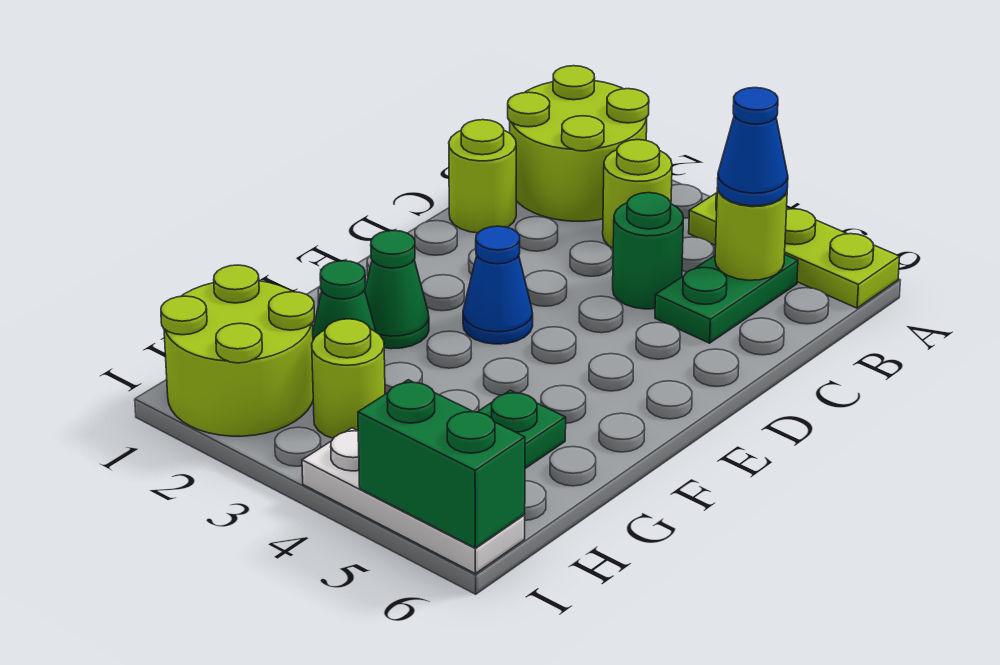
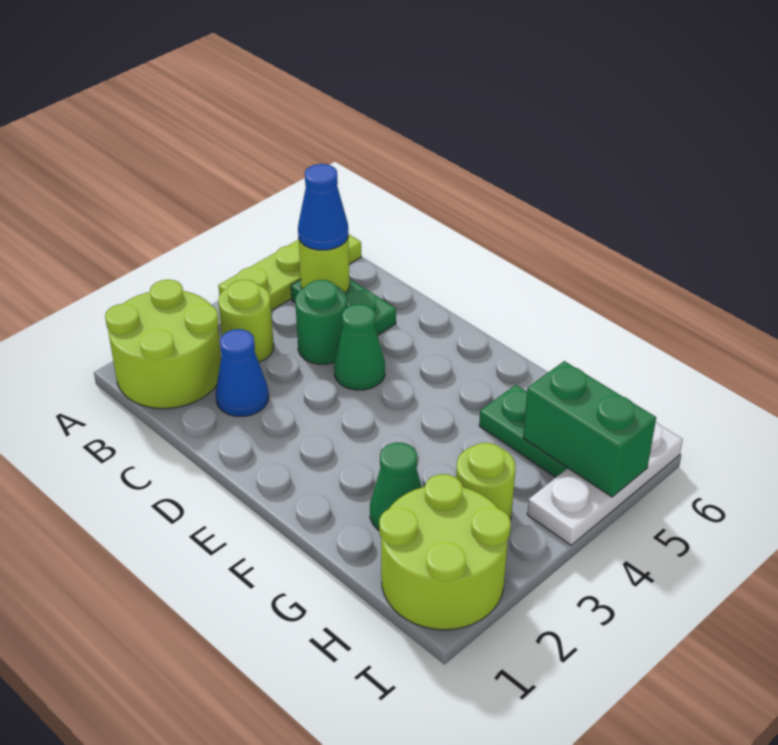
lime round brick C1 level 1 -> none
blue cone E3 level 1 -> blue cone C2 level 1
green cone F2 level 1 -> green cone D4 level 1
green brick I5:I6 level 2 -> green brick H5:I5 level 2

